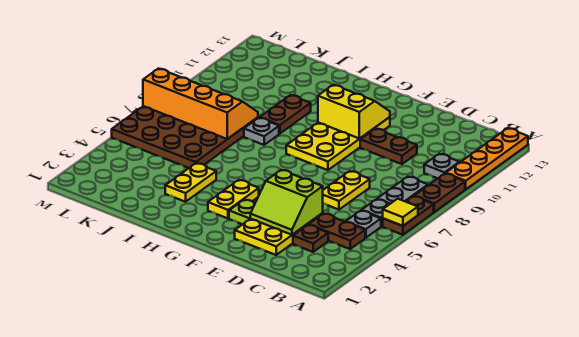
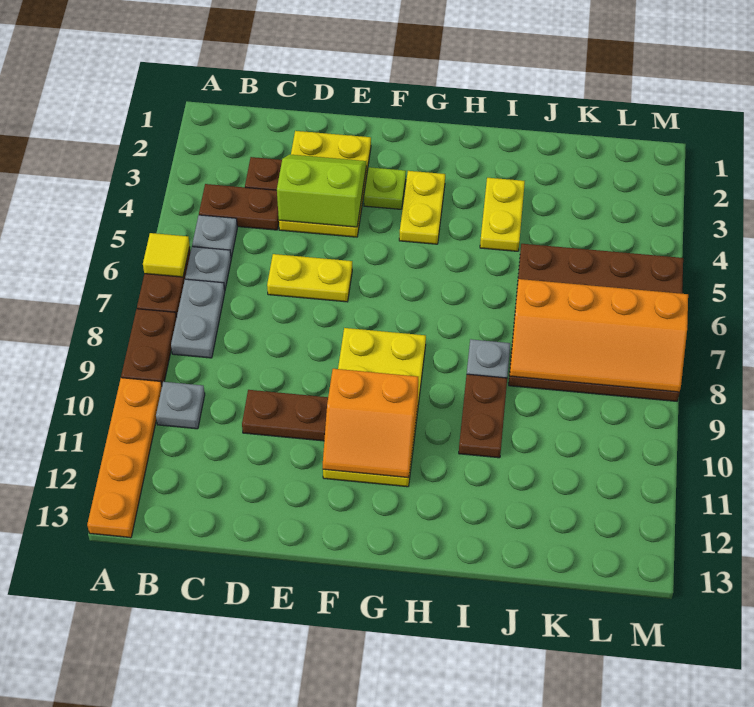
yellow plate D6:D7 level 1 -> yellow plate D6:E6 level 1
yellow slope F10:G11 level 2 top 10 -> orange slope F10:G11 level 2 top 10

